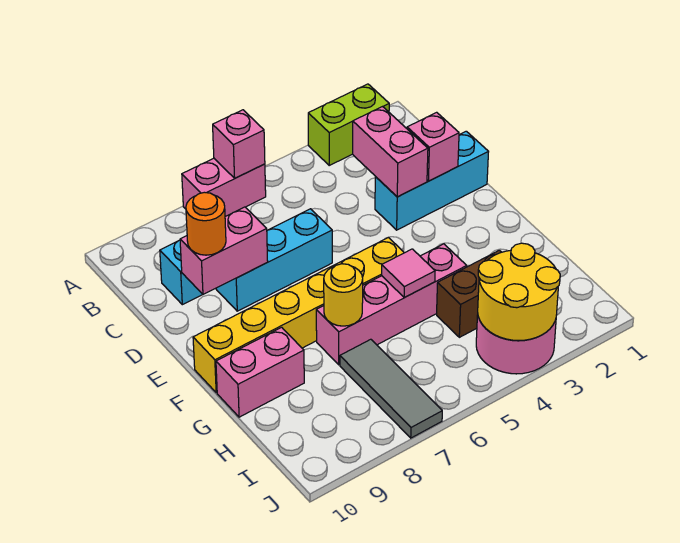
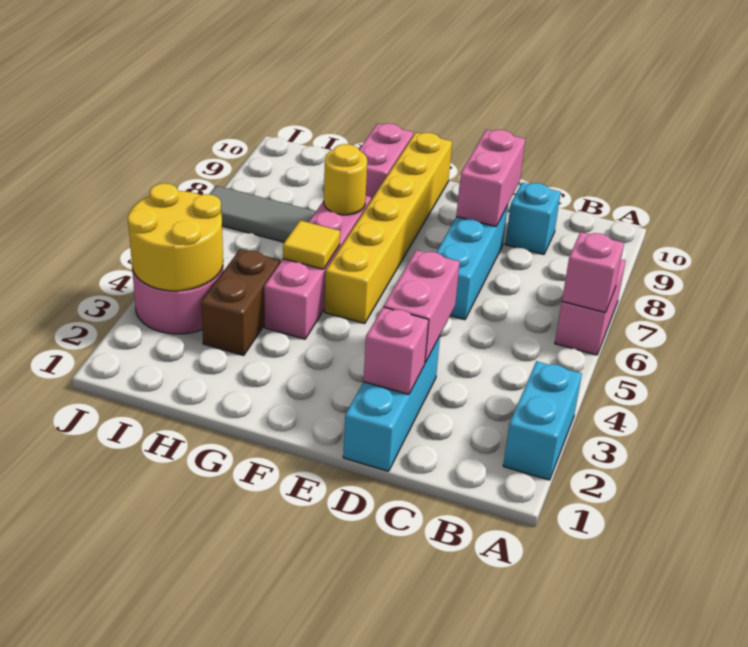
lime brick A2:A3 level 1 -> cyan brick A2:A3 level 1
pink brick C3:D3 level 2 -> pink brick D3:D4 level 2
orange round brick D9 level 3 -> none
pink tile G5 level 2 -> yellow tile G5 level 2

